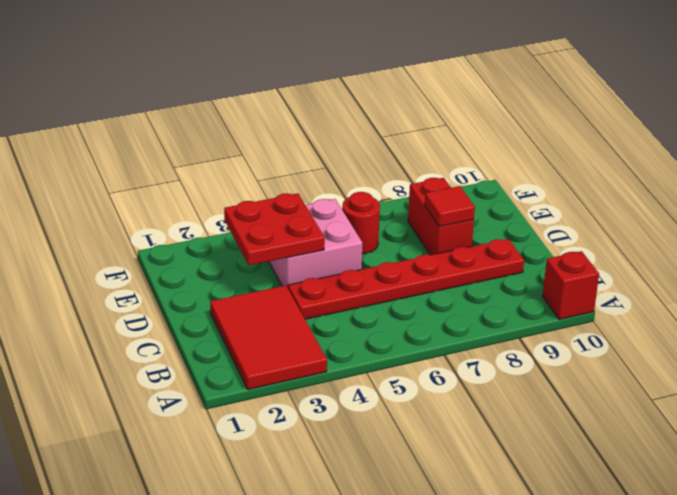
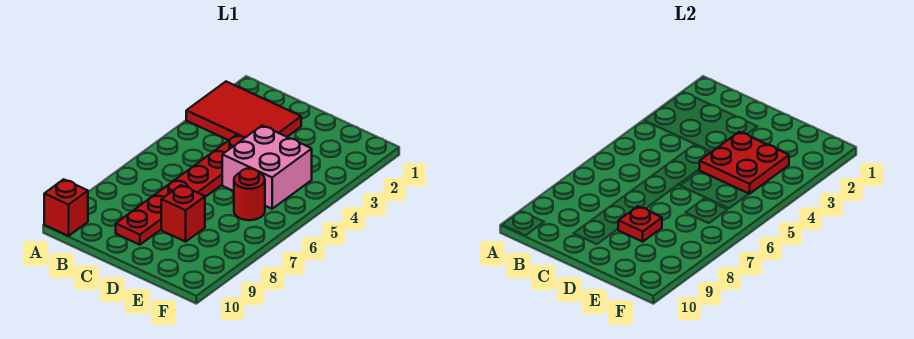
red brick D8:E8 level 1 -> red brick D8 level 1
red tile D8 level 2 -> red plate D8 level 2

